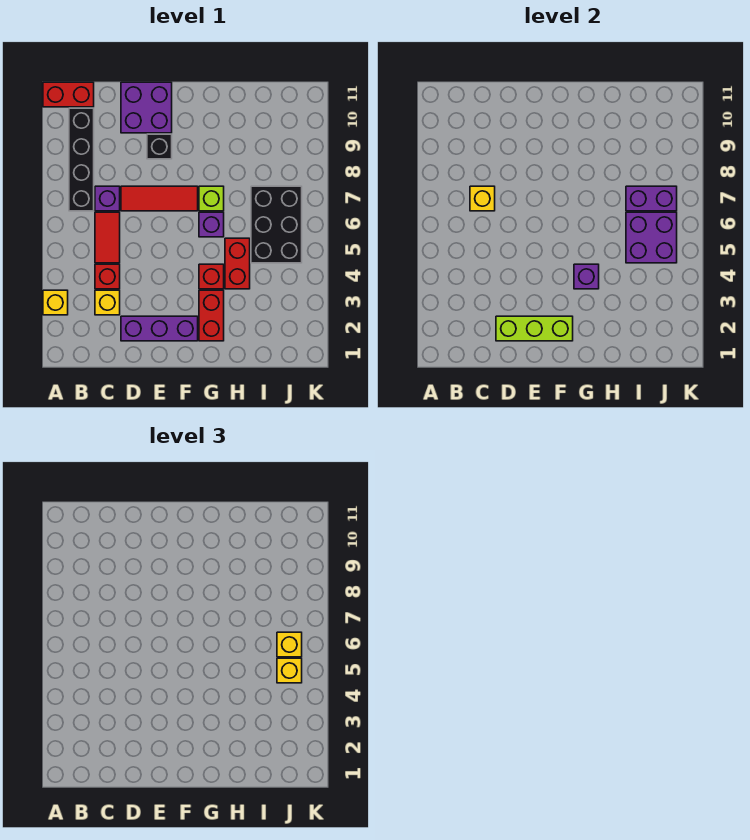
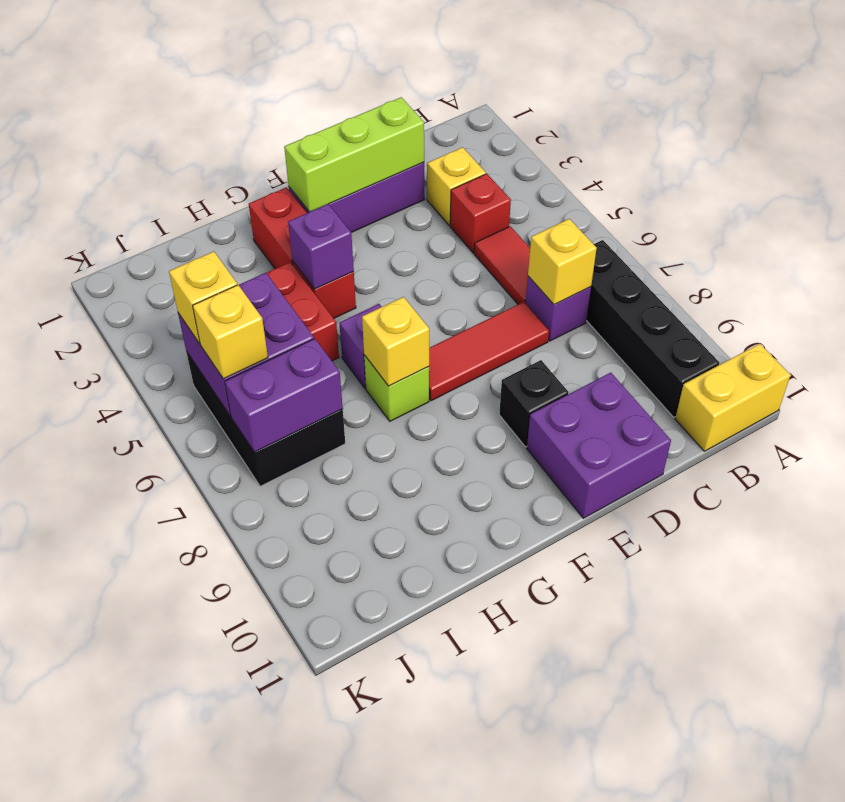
yellow brick A3 level 1 -> yellow brick G7 level 2
red brick A11:B11 level 1 -> yellow brick A11:B11 level 1

